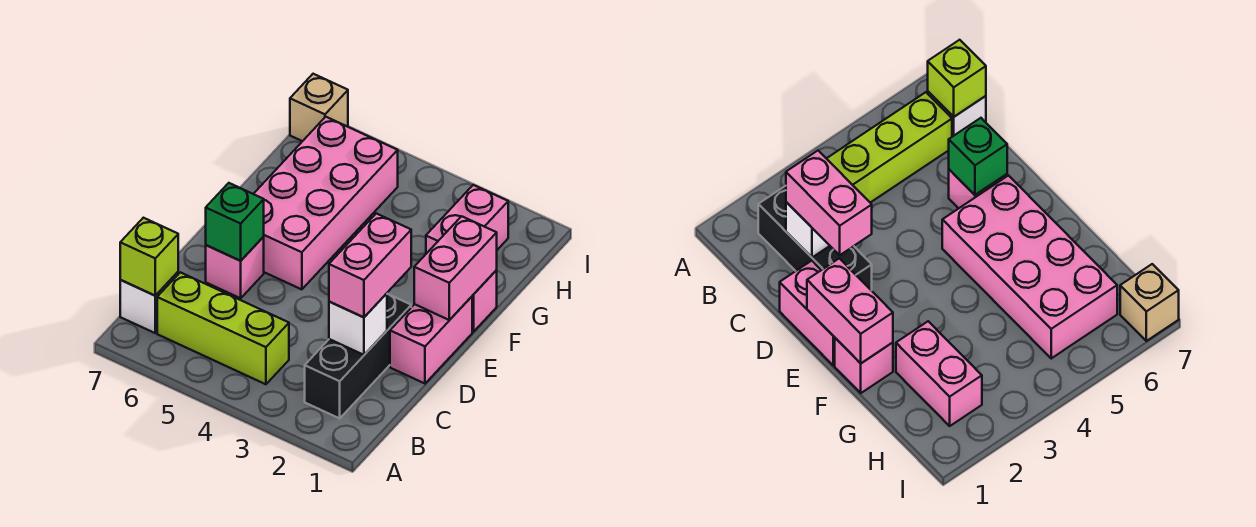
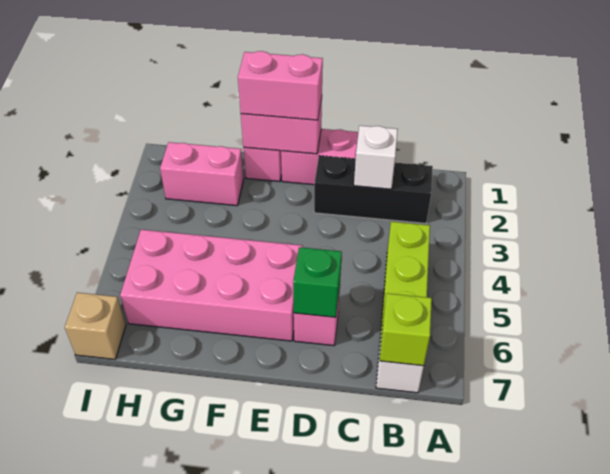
pink brick C2:D2 level 3 -> pink brick E1:F1 level 3

